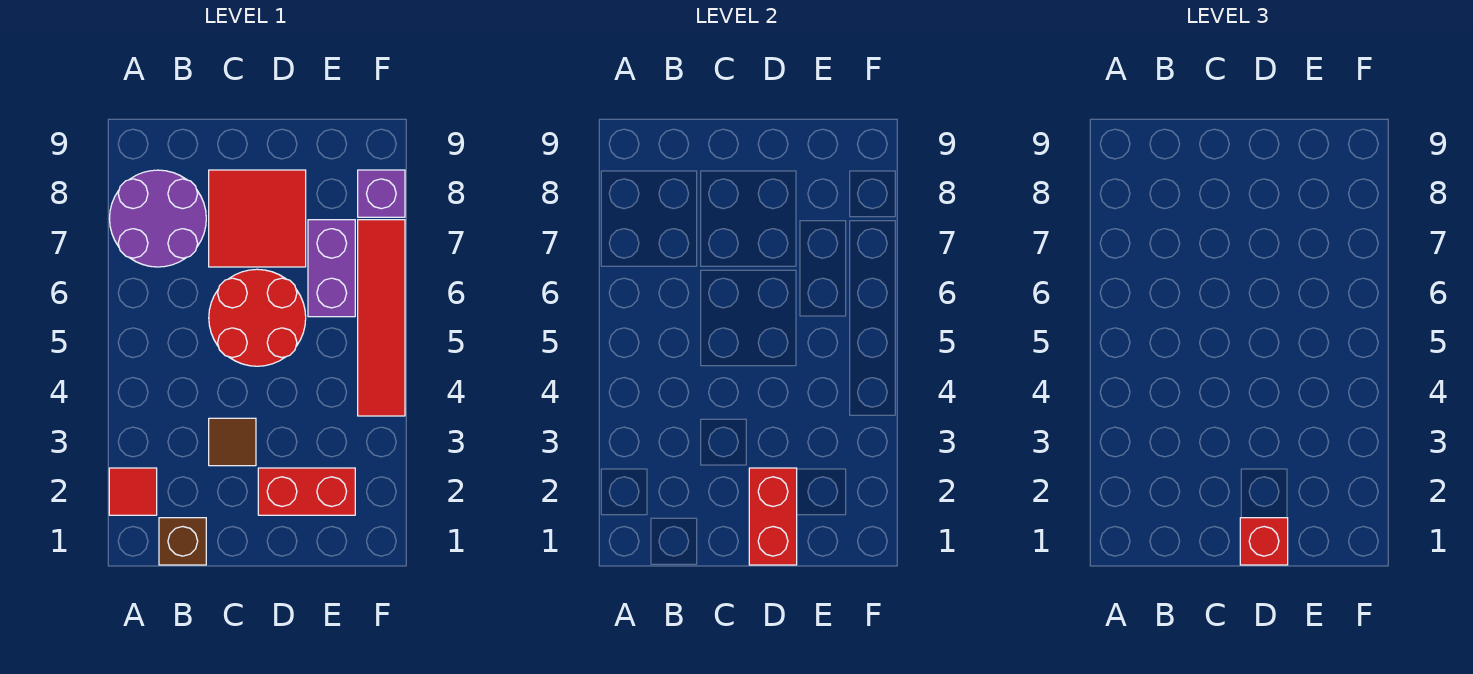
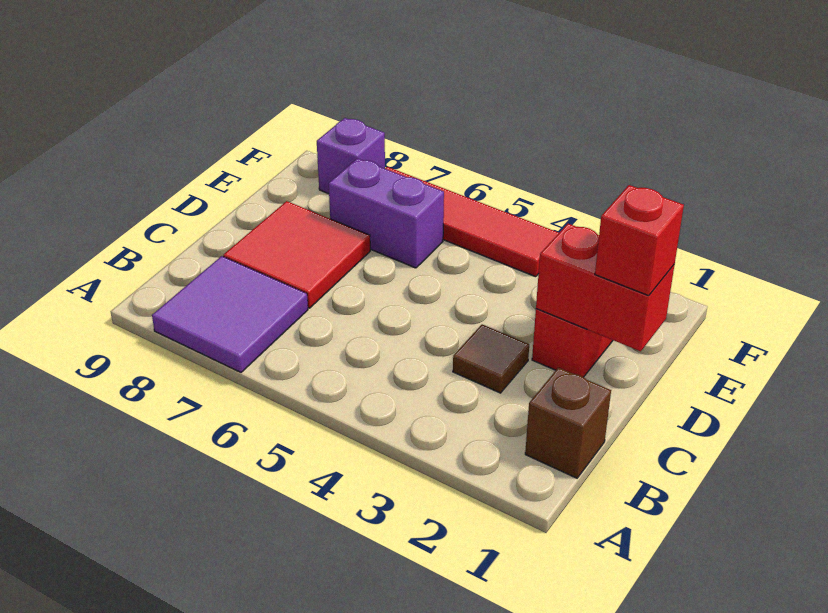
red tile A2 level 1 -> none
purple round brick A7:B8 level 1 -> purple tile A7:B8 level 1
red round brick C5:D6 level 1 -> none

